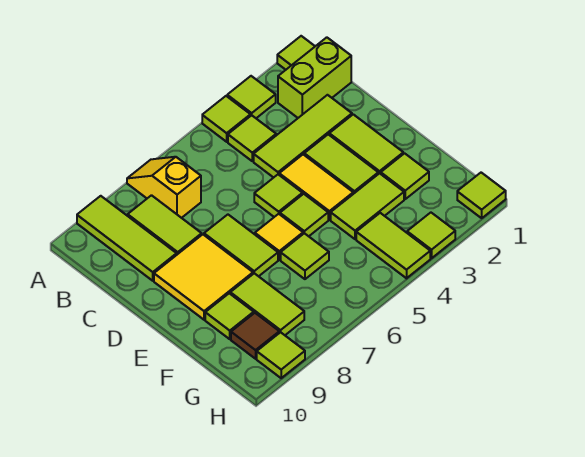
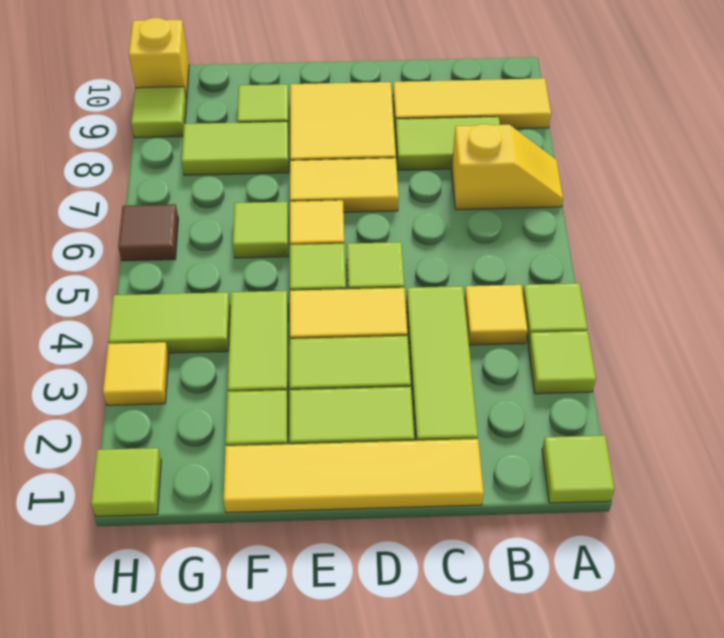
lime tile A9:C9 level 1 -> yellow tile A9:C9 level 1
lime brick B1:B2 level 1 -> none
lime tile B4 level 1 -> yellow tile B4 level 1
none -> yellow tile C1:F1 level 1
lime tile D7:E7 level 1 -> yellow tile D7:E7 level 1
brown tile G9 level 1 -> brown tile H6 level 1
lime tile H3 level 1 -> yellow tile H3 level 1
none -> yellow brick H10 level 1

